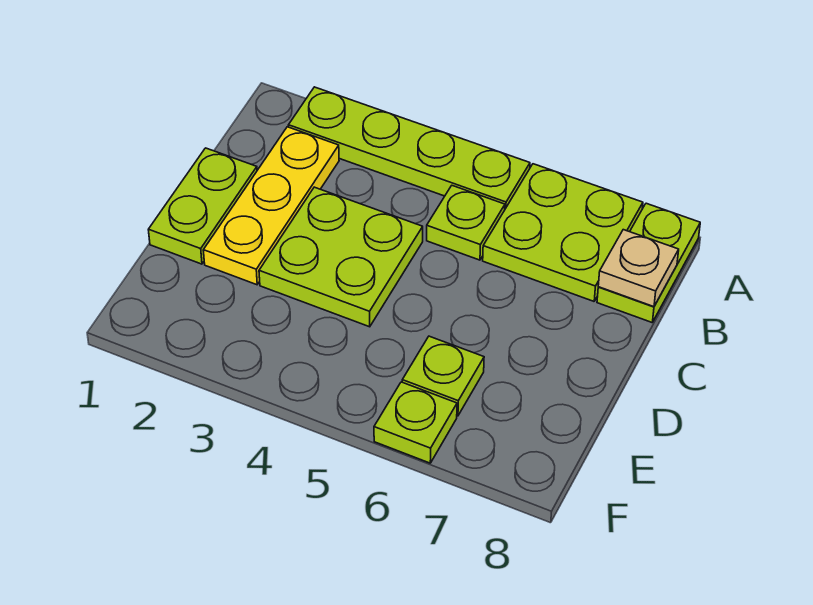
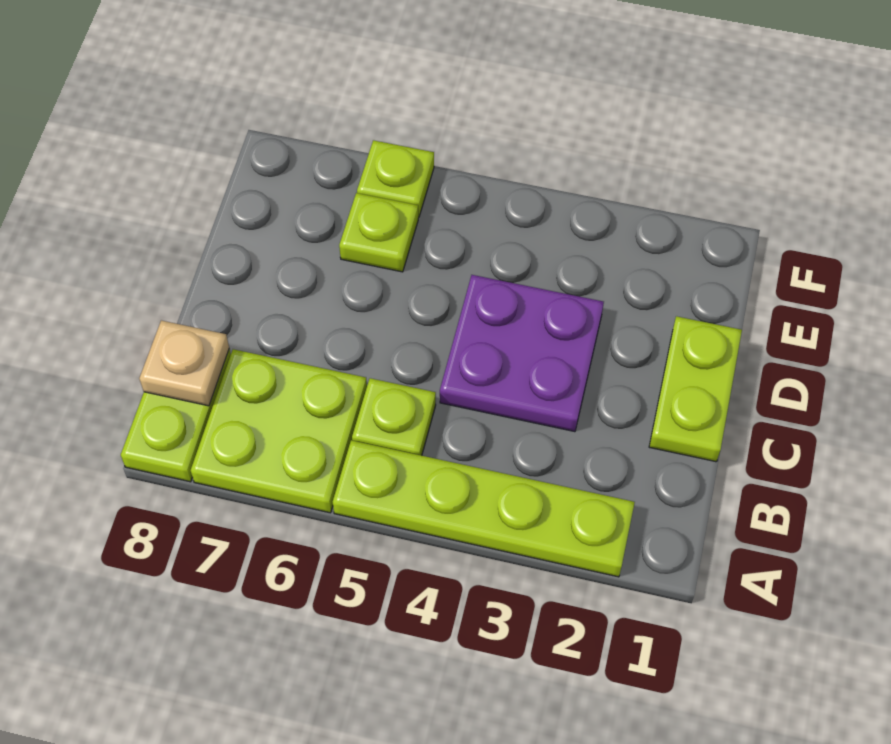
yellow plate B2:D2 level 1 -> none
lime plate C3:D4 level 1 -> purple plate C3:D4 level 1

